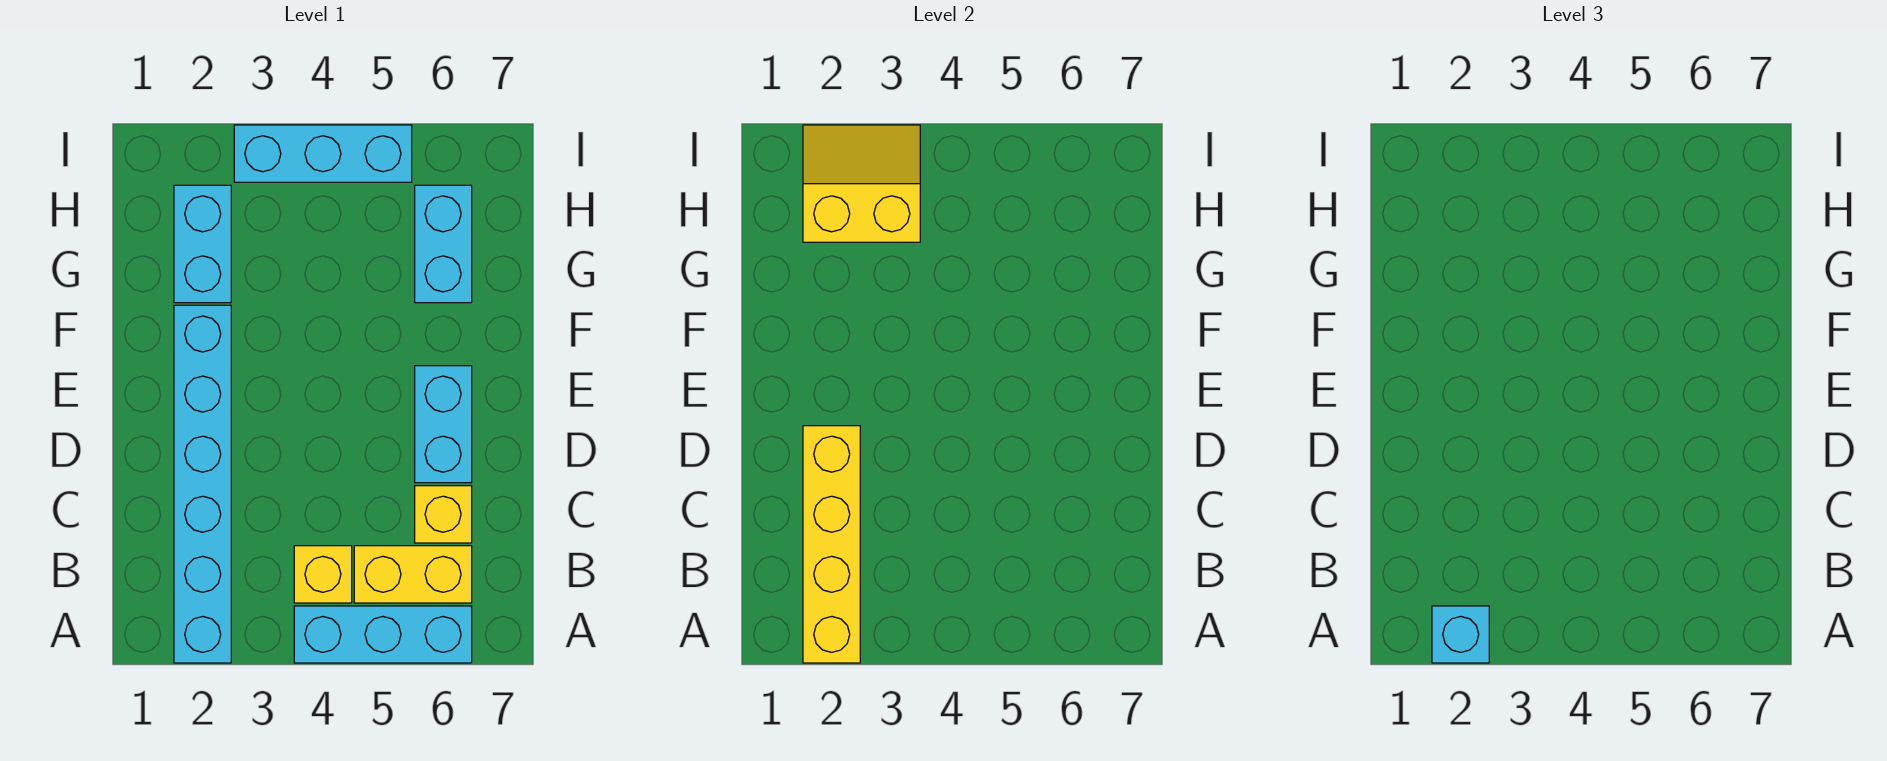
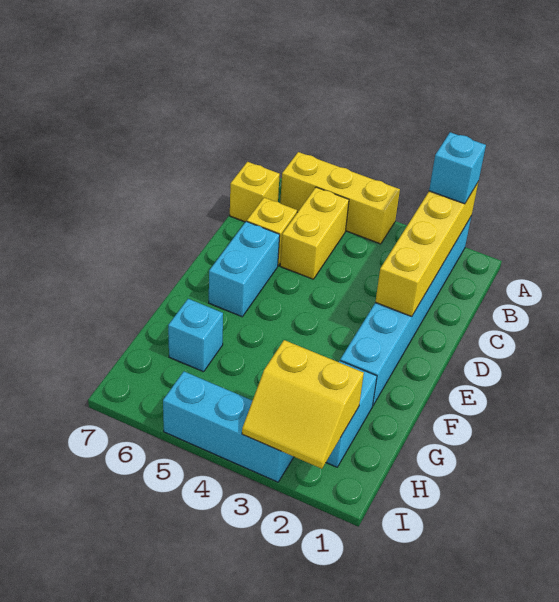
cyan brick A4:A6 level 1 -> yellow brick A4:A6 level 1
yellow brick B4 level 1 -> yellow brick B7 level 1
yellow brick B5:B6 level 1 -> yellow brick B5:C5 level 1
cyan brick G6:H6 level 1 -> cyan brick G6 level 1

